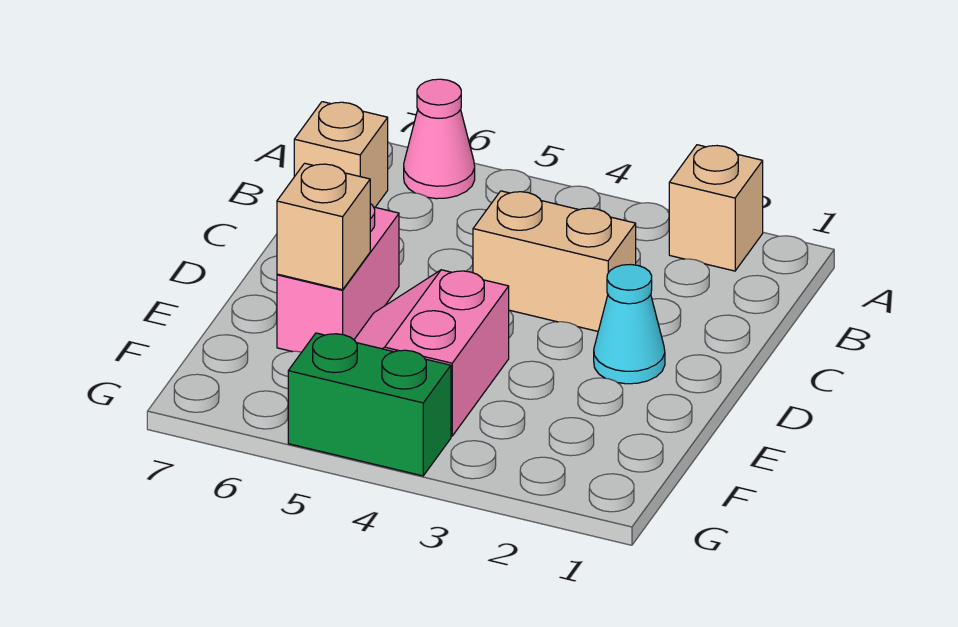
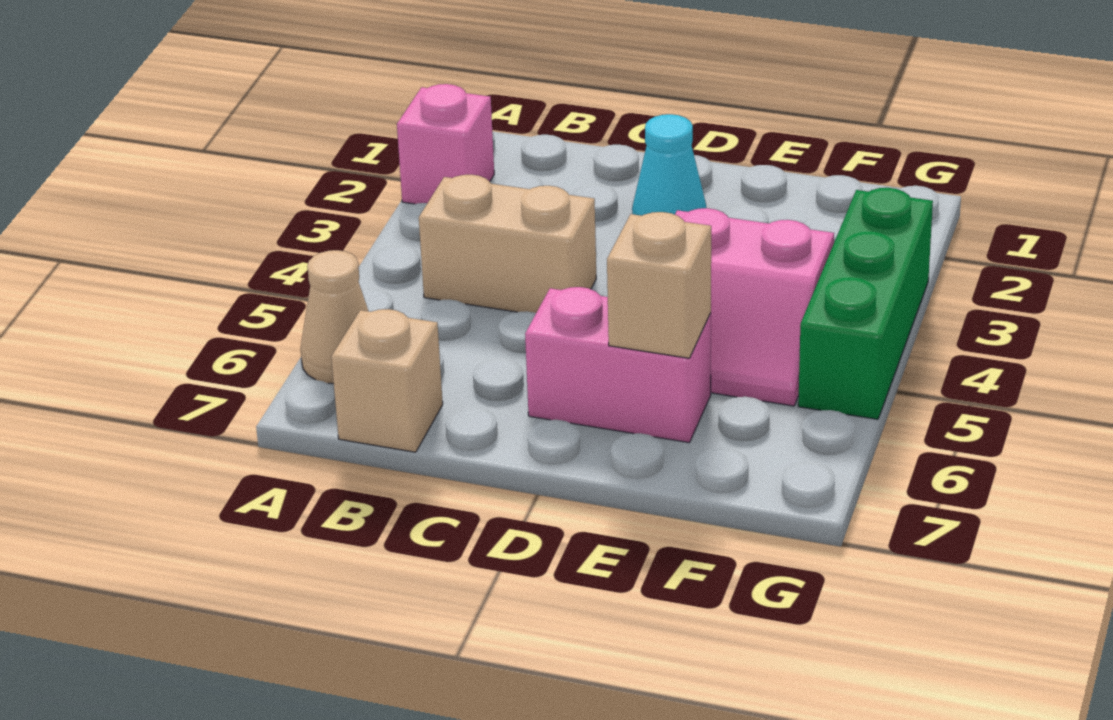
tan brick A2 level 1 -> pink brick A2 level 1
pink cone A6 level 1 -> tan cone A6 level 1
tan brick C3:C4 level 1 -> tan brick B4:C4 level 1
green brick G4:G5 level 1 -> green brick G3:G5 level 1

